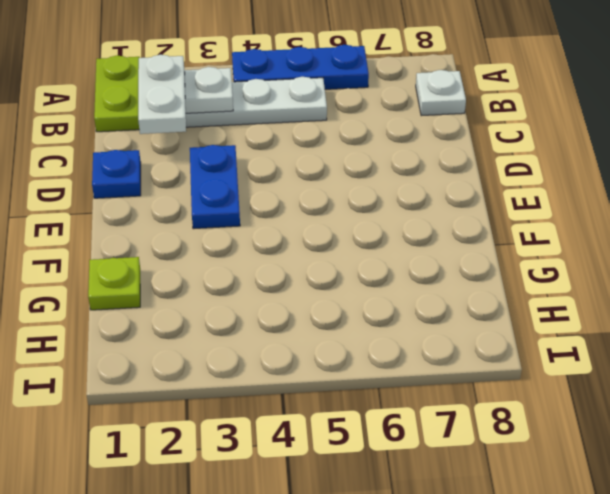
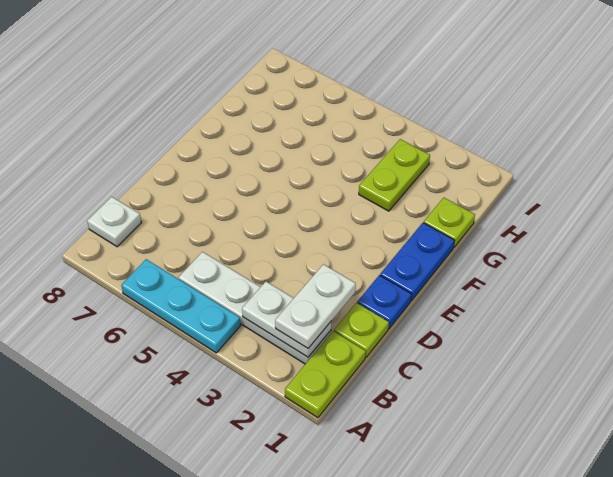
blue plate A4:A6 level 1 -> cyan plate A4:A6 level 1
none -> lime plate C1 level 1
blue plate D3:E3 level 1 -> blue plate E1:F1 level 1
none -> lime plate G3:H3 level 1

